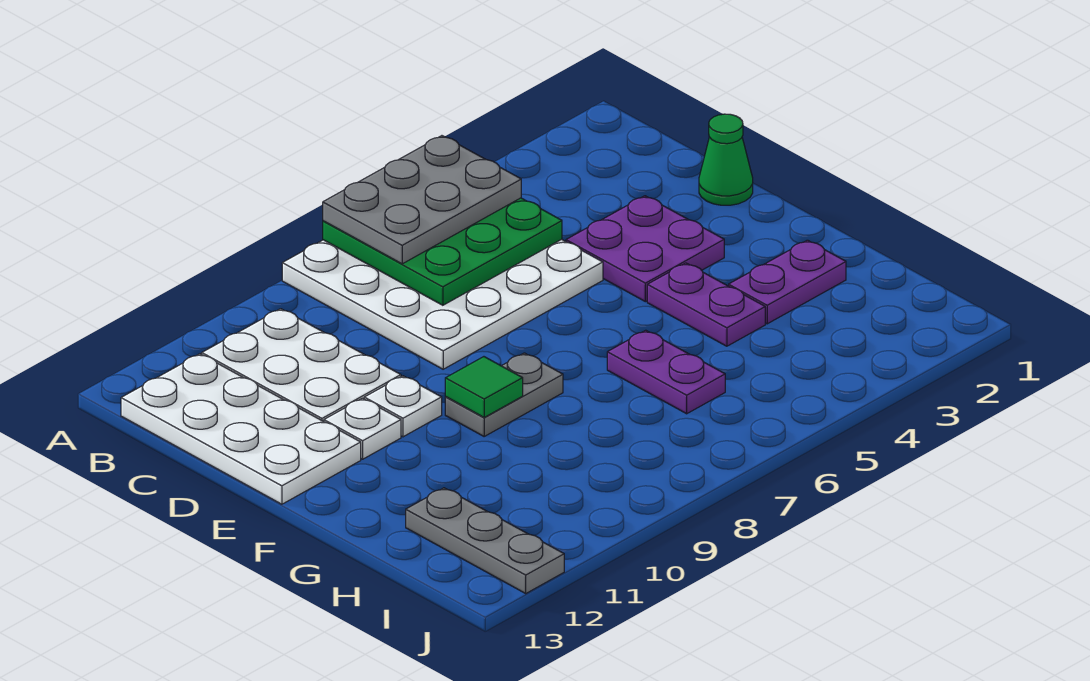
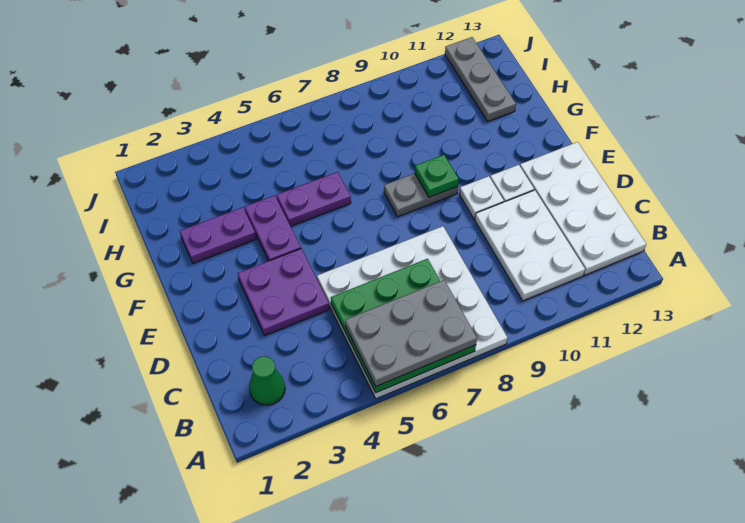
green cone D1 level 1 -> green cone B2 level 1
green tile F9 level 2 -> green plate F9 level 2
purple plate G6:H6 level 1 -> purple plate G5:G6 level 1

